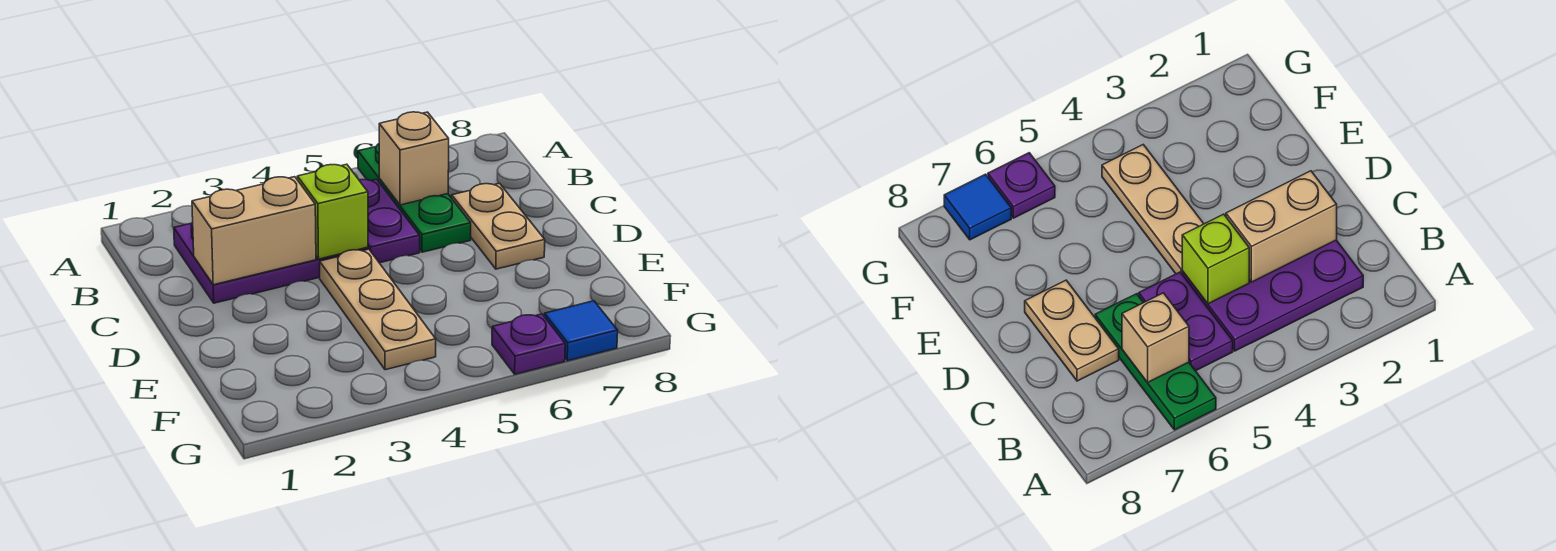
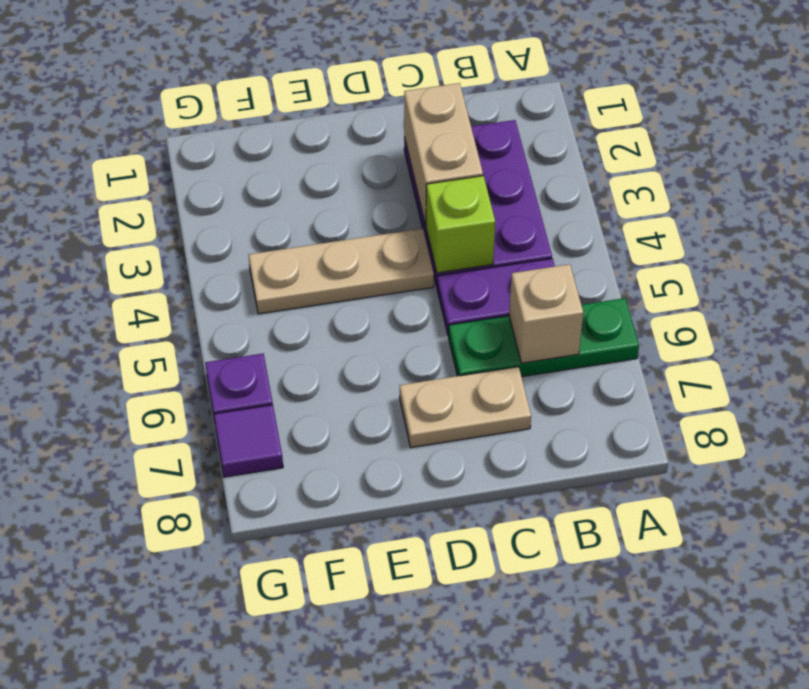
blue tile G7 level 1 -> purple tile G7 level 1

